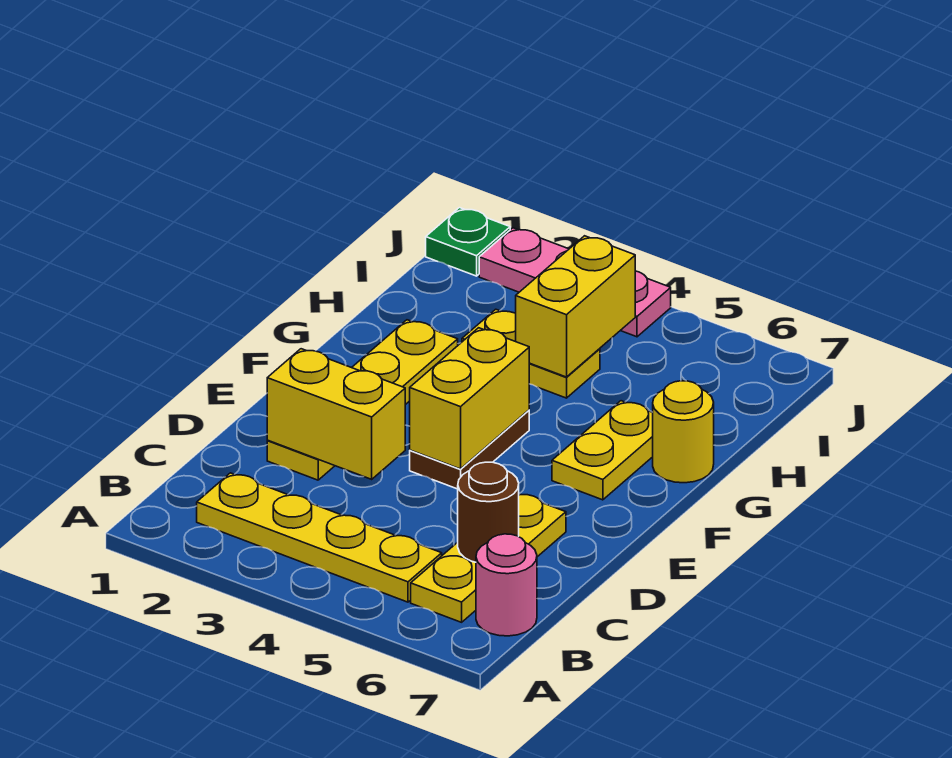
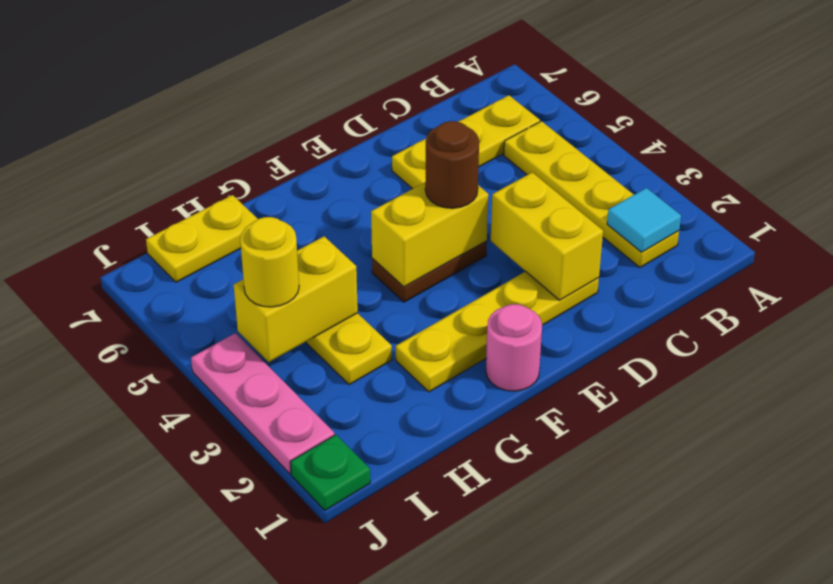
none -> cyan tile B2 level 2
pink round brick B7 level 1 -> pink round brick F1 level 1
brown round brick C6 level 2 -> brown round brick E4 level 3
yellow plate F6:G6 level 1 -> yellow plate H7:I7 level 1
yellow round brick G7 level 1 -> yellow round brick I4 level 3

